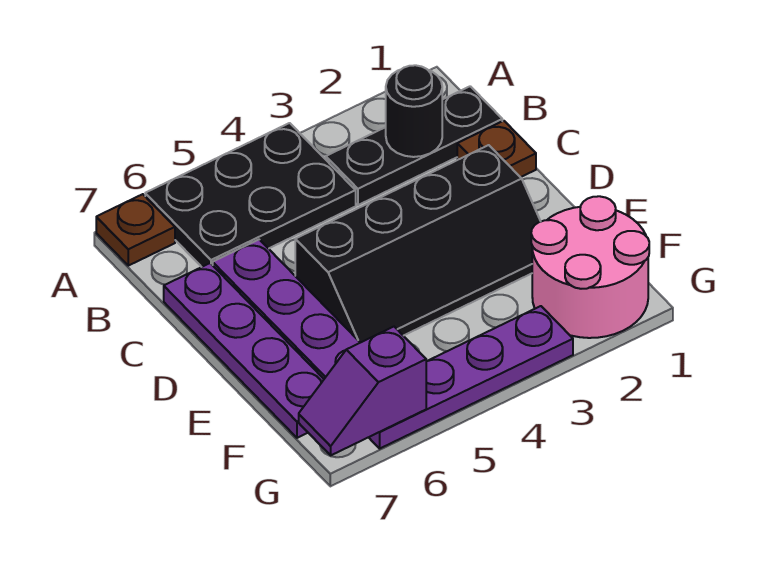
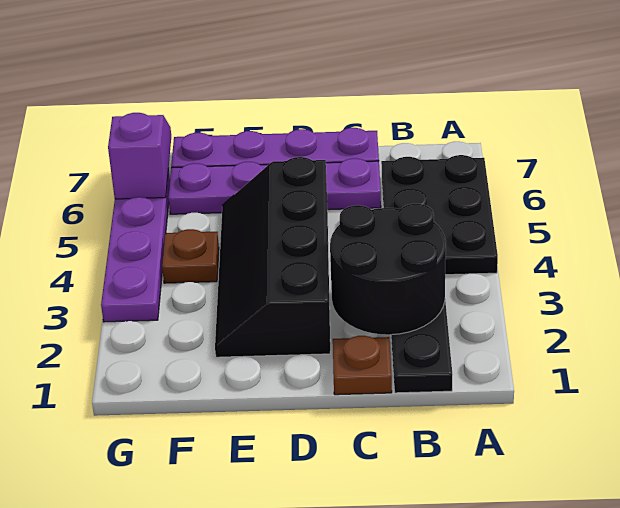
brown plate A7 level 1 -> brown plate F4 level 1
black round brick B2 level 2 -> black round brick B2:C3 level 2
pink round brick F1:G2 level 1 -> none

